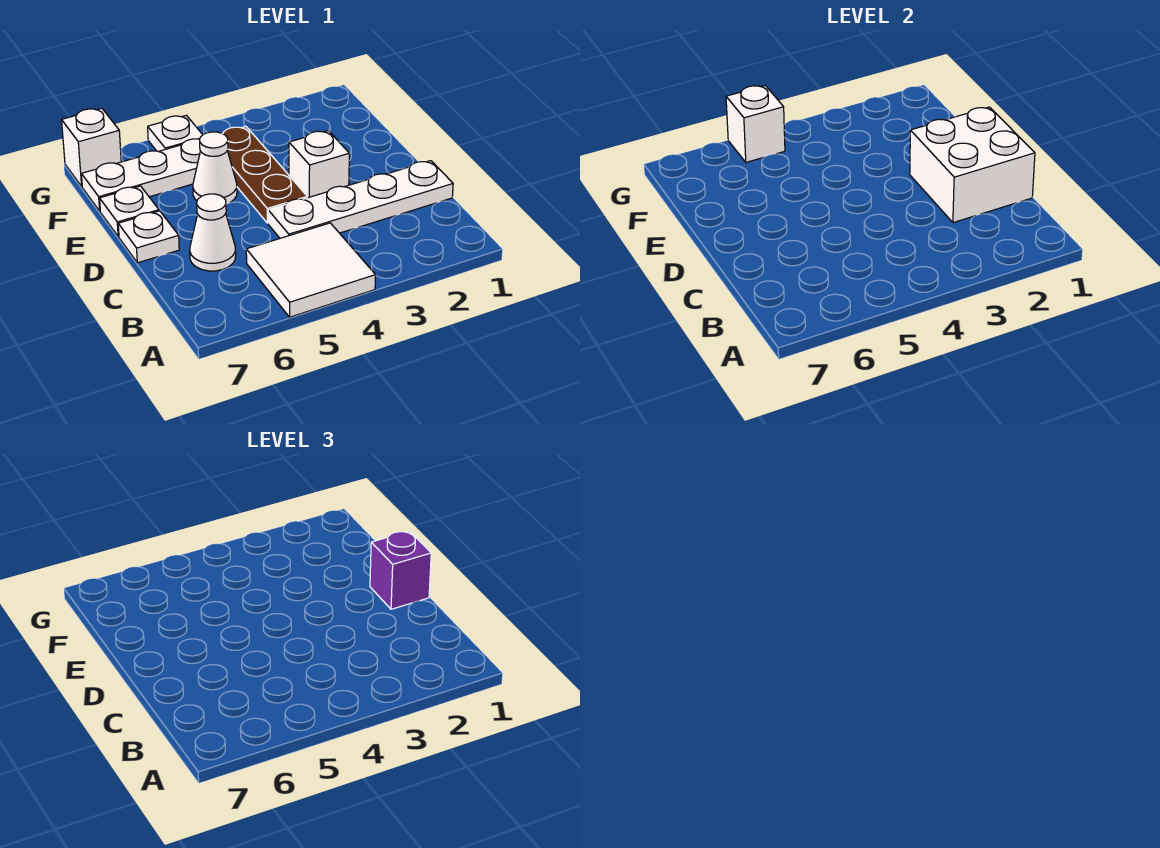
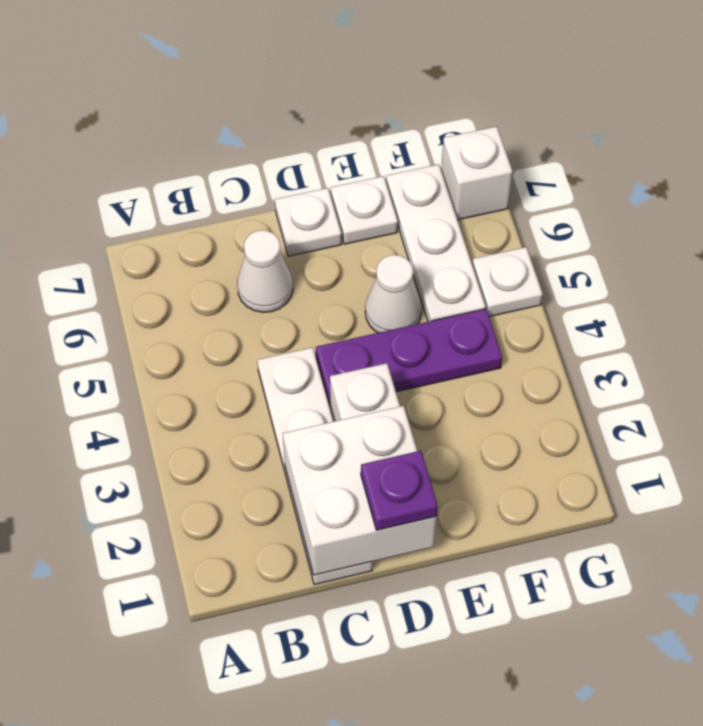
white tile A4:B5 level 1 -> none
purple brick D1 level 3 -> purple plate D1 level 3
brown plate D4:F4 level 1 -> purple plate D4:F4 level 1
white brick G5 level 2 -> none

